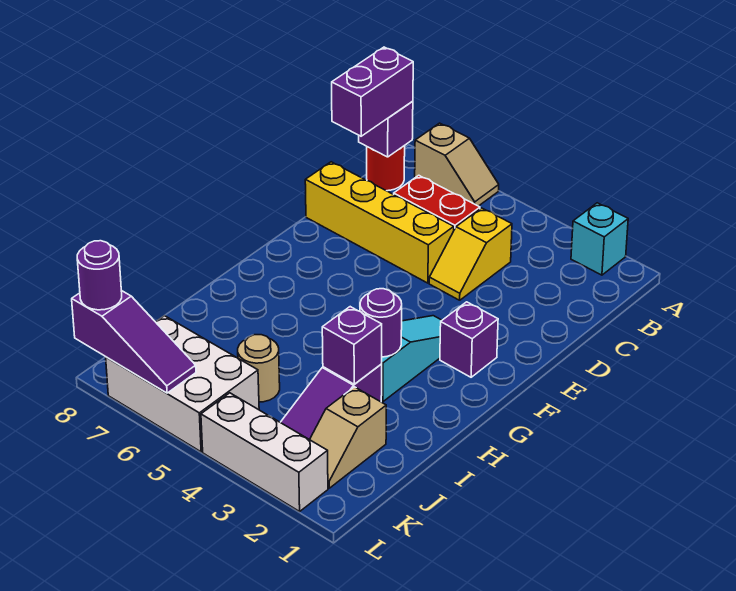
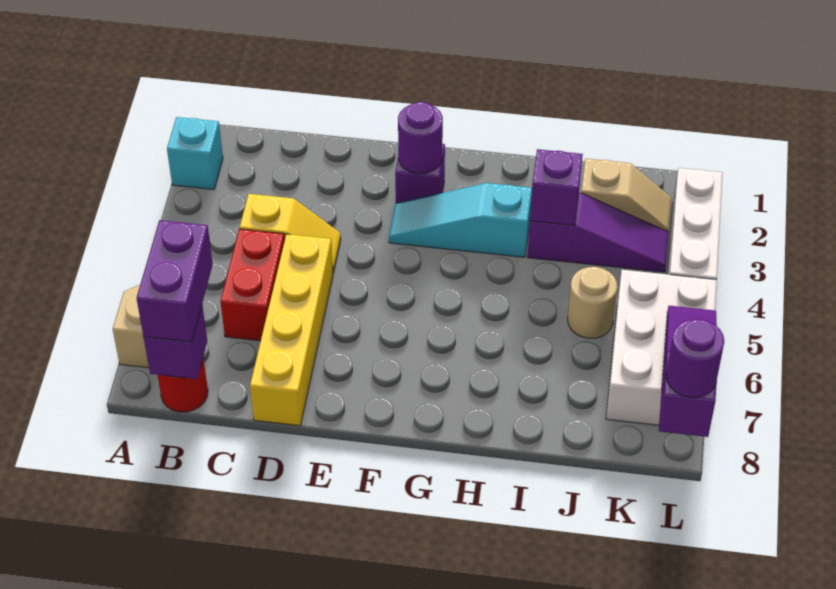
purple brick B8:C8 level 3 -> purple brick B7:B8 level 3
purple round brick H3 level 2 -> purple round brick F2 level 2

